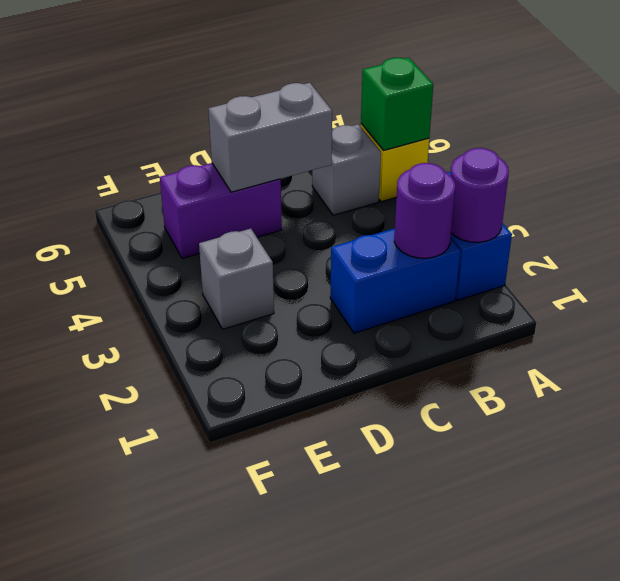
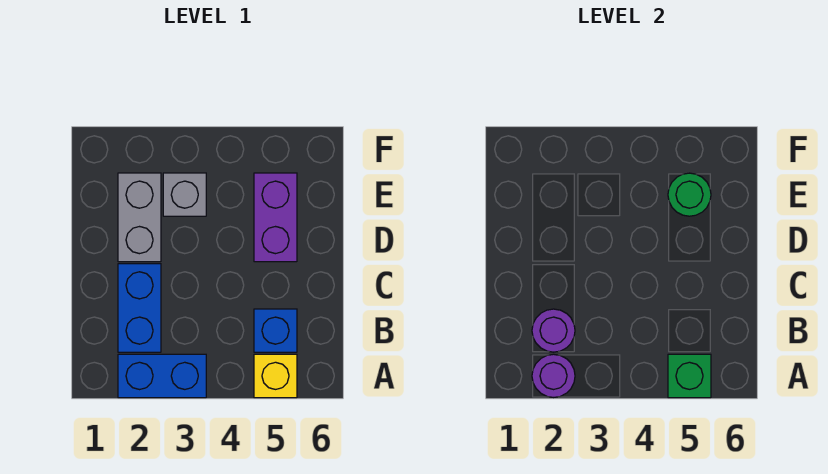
grey brick B5 level 1 -> blue brick B5 level 1
grey brick C5:D5 level 2 -> grey brick D2:E2 level 1
none -> green round brick E5 level 2

